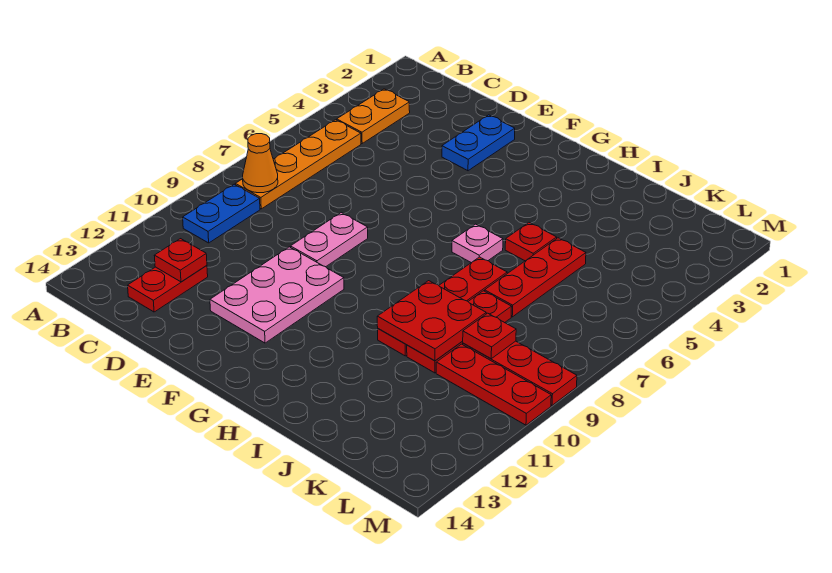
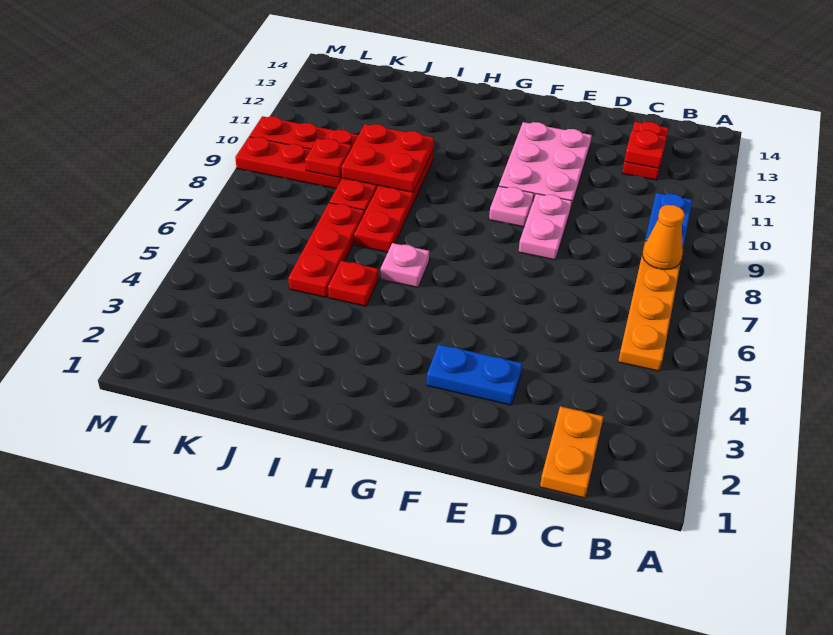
orange plate B3:B4 level 1 -> orange plate C1:C2 level 1
blue plate E2:E3 level 1 -> blue plate E3:F3 level 1
none -> pink plate F9 level 1

